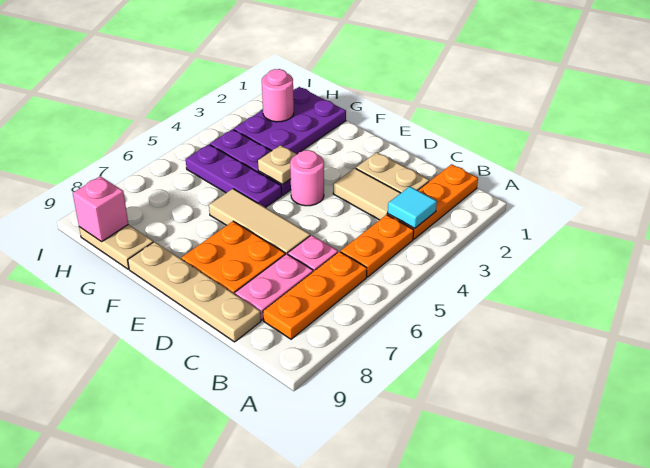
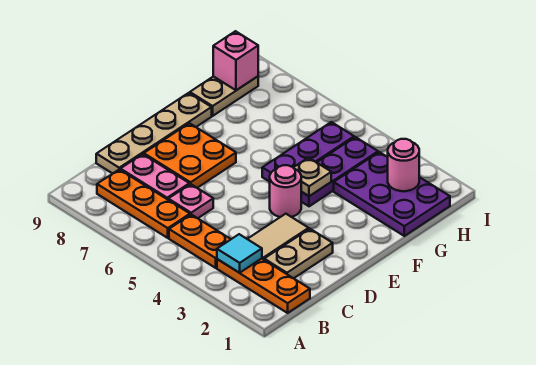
tan tile D6:F6 level 1 -> none

